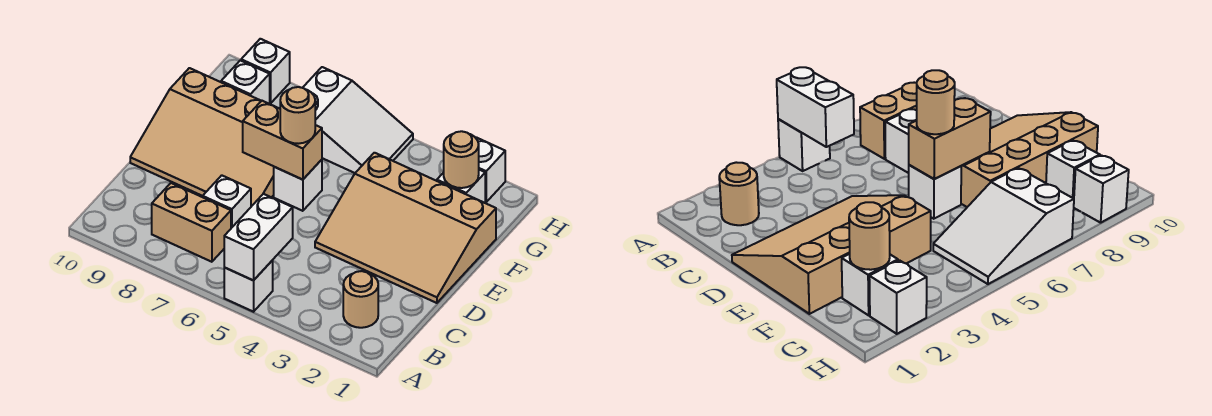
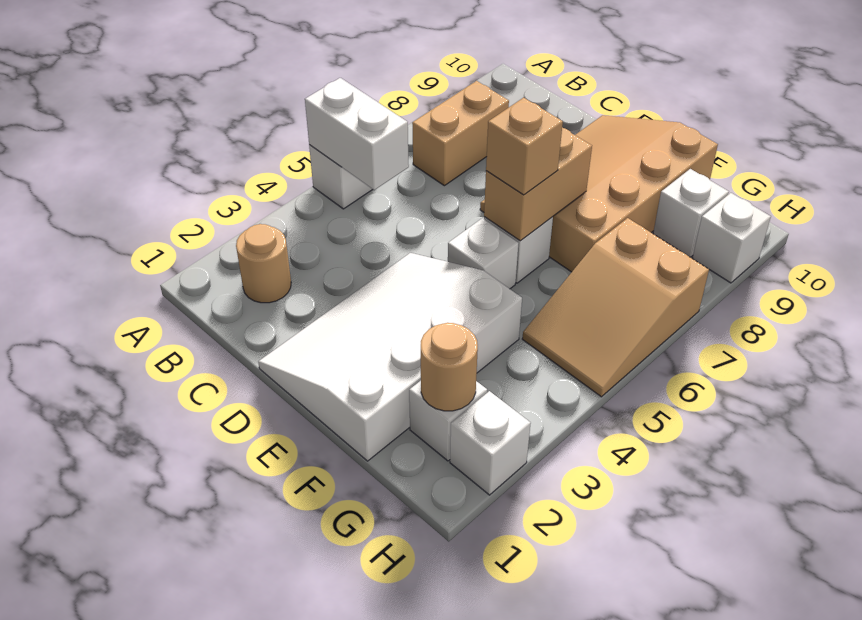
white brick C7 level 1 -> white brick E5 level 1
tan slope D1:F4 level 1 top F -> white slope D1:F4 level 1 top F
tan round brick E6 level 3 -> tan brick E6 level 3
white slope G5:H7 level 1 top 7 -> tan slope G5:H7 level 1 top 7

